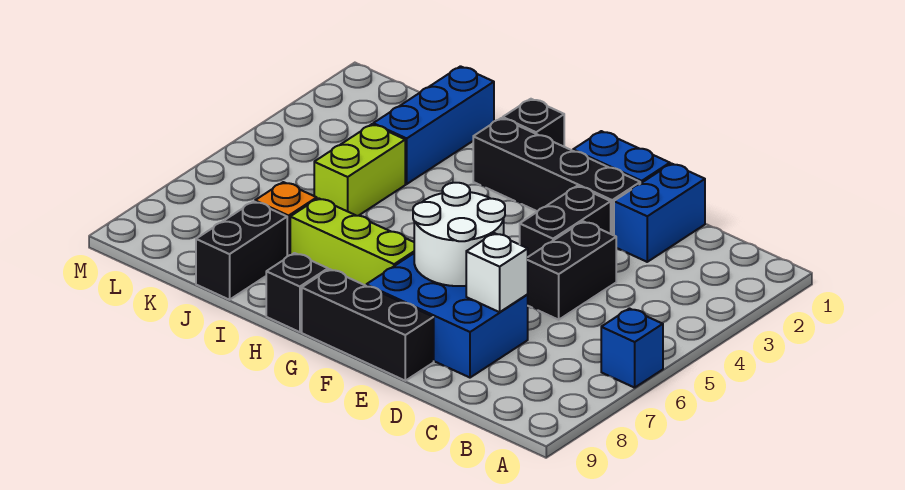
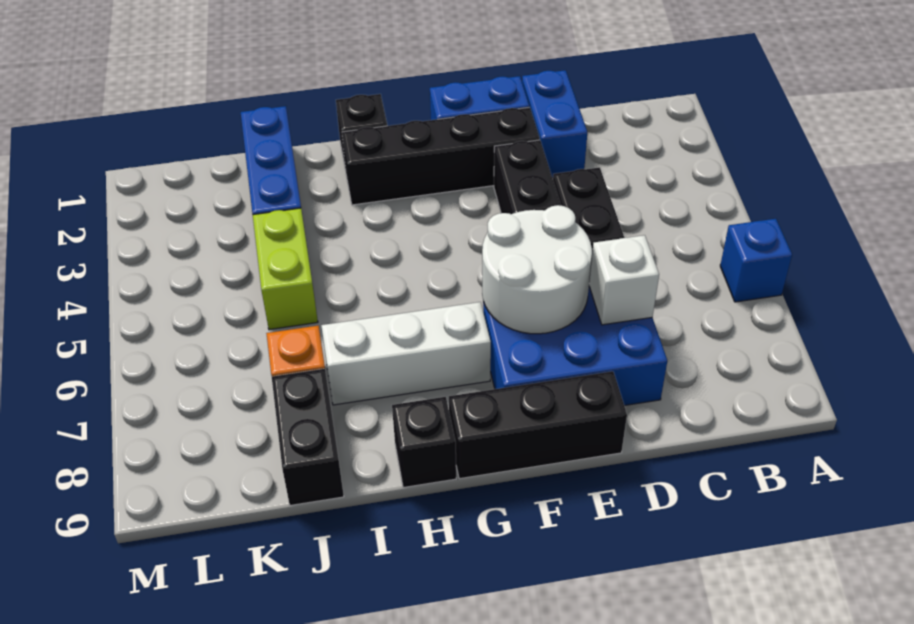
lime brick G7:I7 level 1 -> white brick G7:I7 level 1

